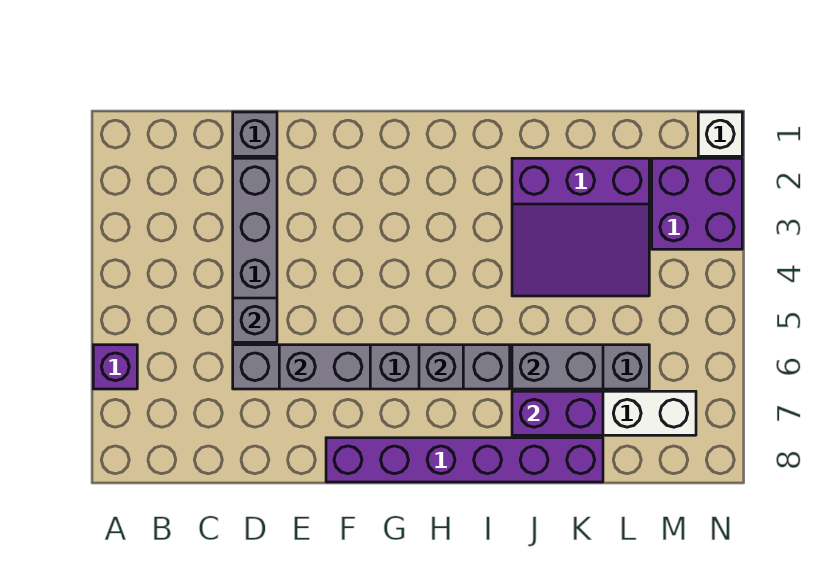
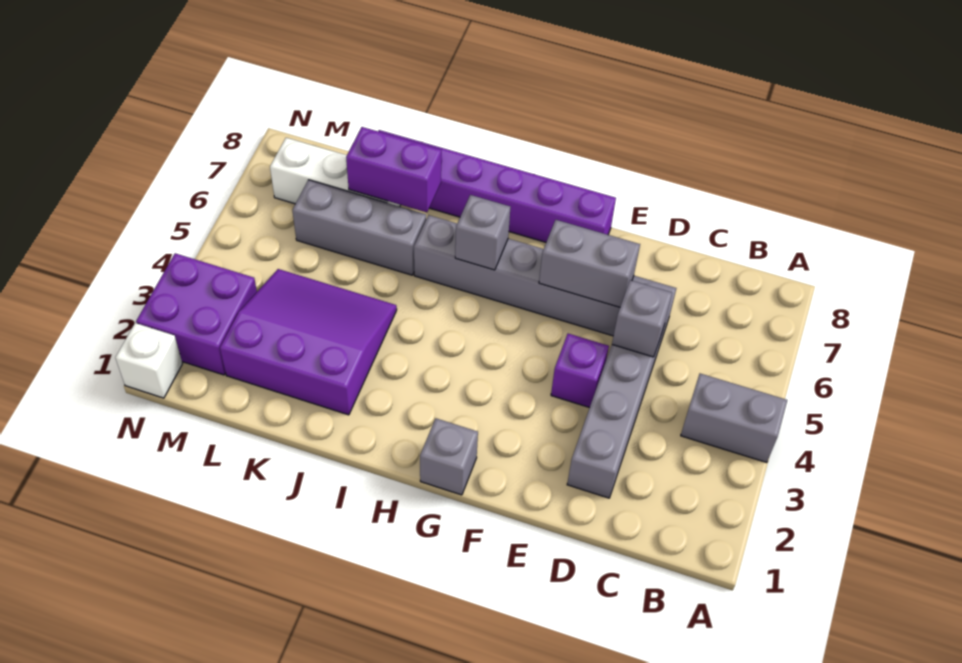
purple brick A6 level 1 -> purple brick E4 level 1
grey brick D1 level 1 -> grey brick G1 level 1
grey brick J6:K6 level 2 -> grey brick A4:B4 level 1

